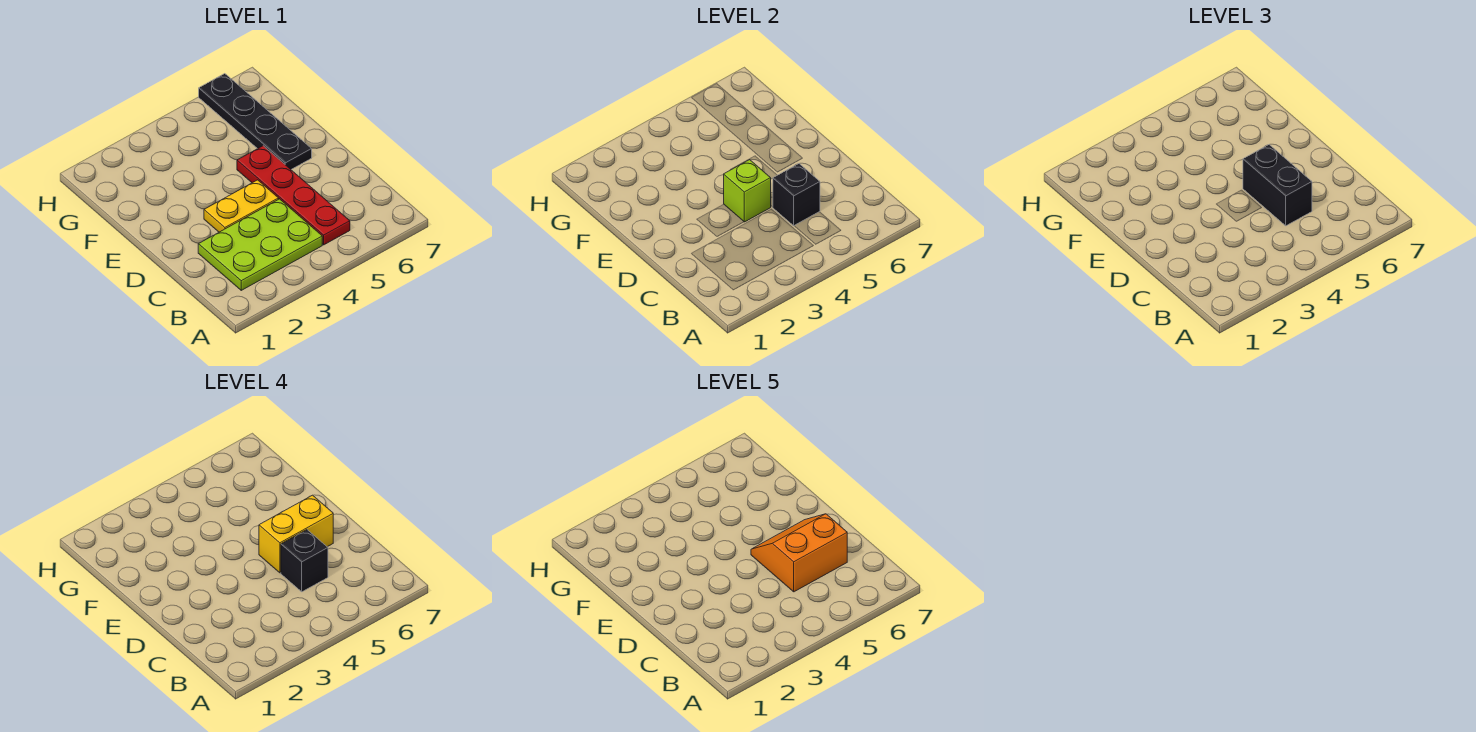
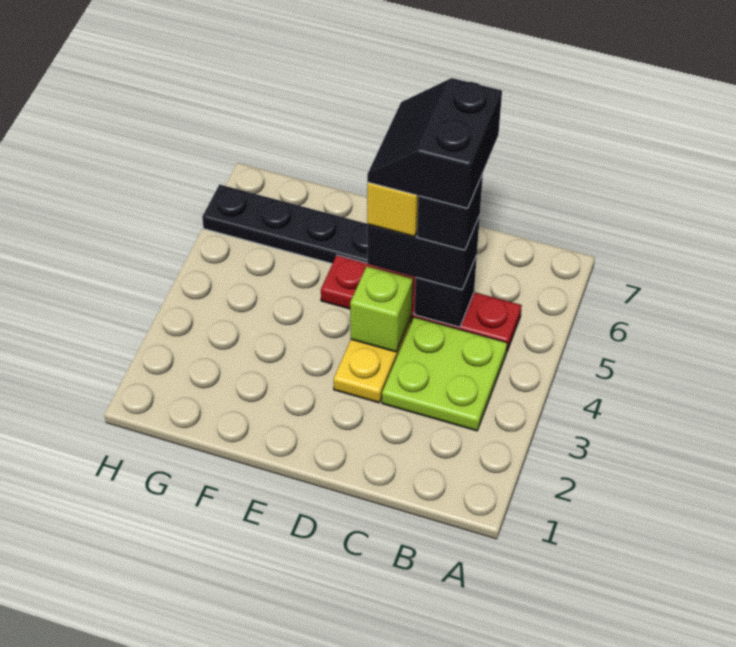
lime plate B2:C4 level 1 -> lime plate B3:C4 level 1
orange slope C5:D6 level 5 top C -> black slope C5:D6 level 5 top C

